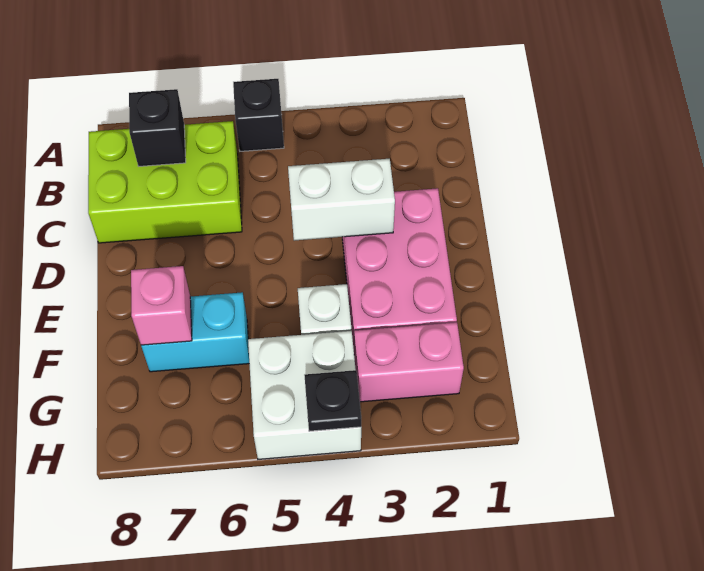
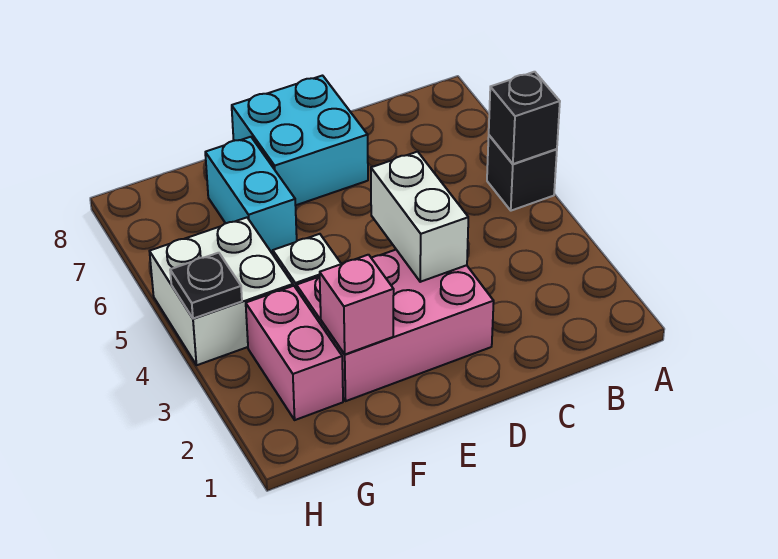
lime brick B6:C8 level 1 -> none
black brick B7 level 2 -> black brick A5 level 2
none -> cyan brick D7:E8 level 1
pink brick F7 level 2 -> pink brick F2 level 2

